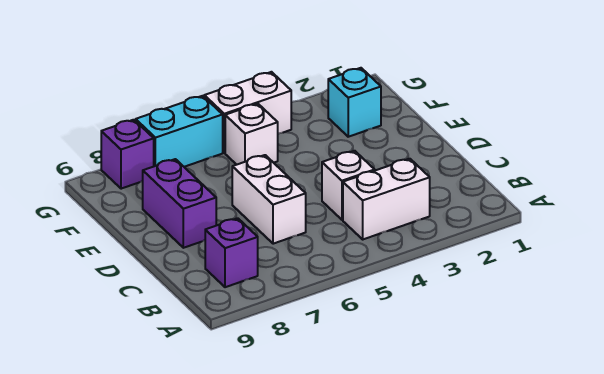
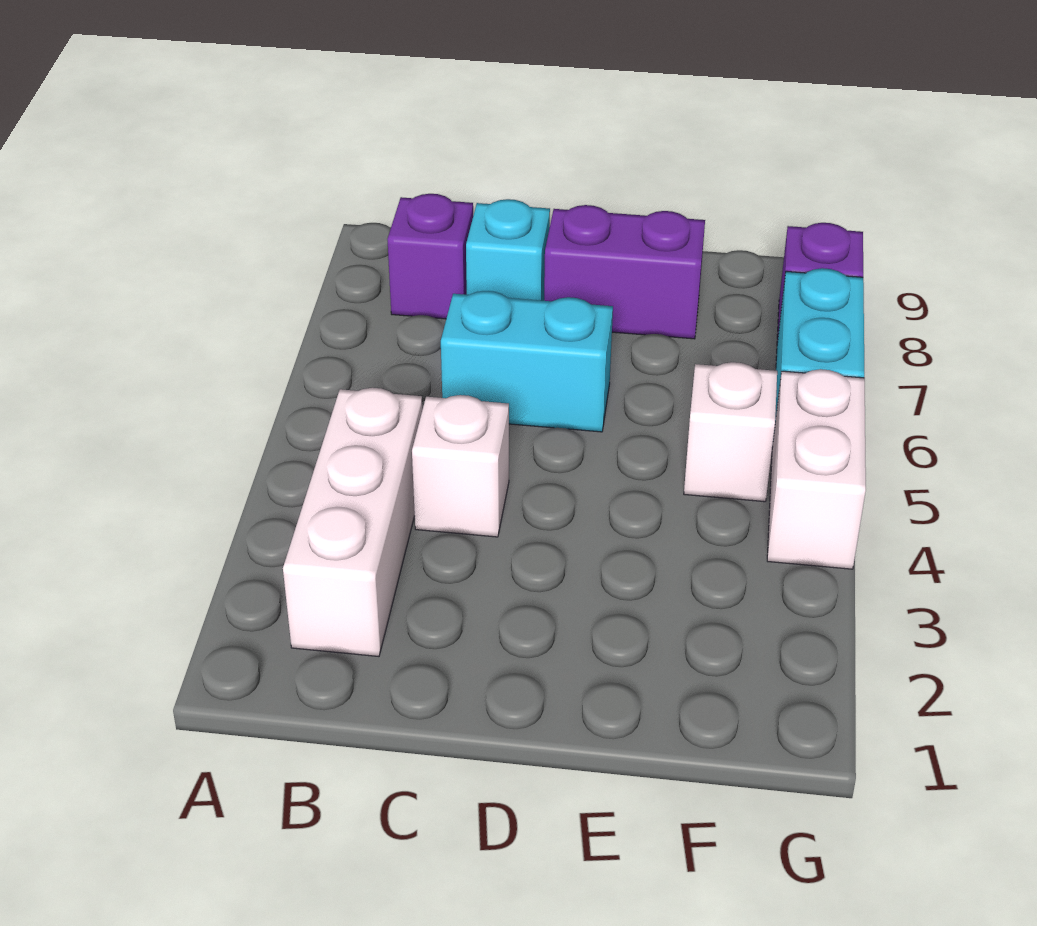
white brick B3:B4 level 1 -> white brick B2:B4 level 1
white brick C6:D6 level 1 -> cyan brick C6:D6 level 1
cyan brick F2 level 1 -> cyan brick C8 level 1

